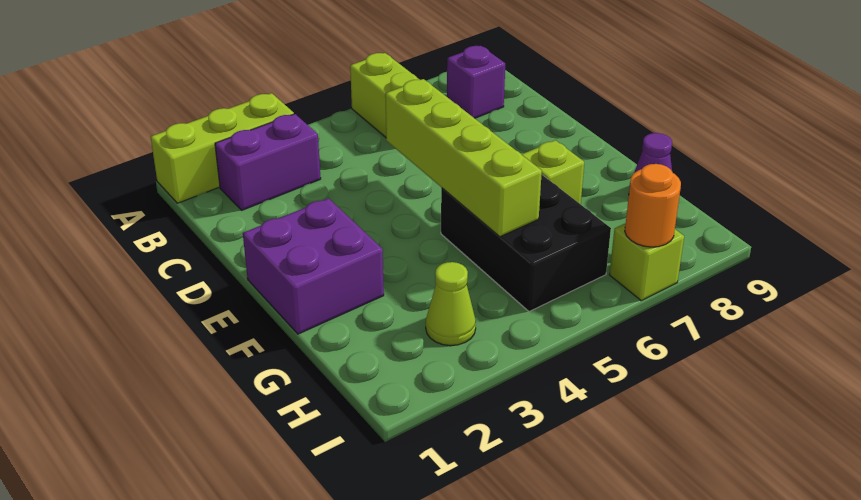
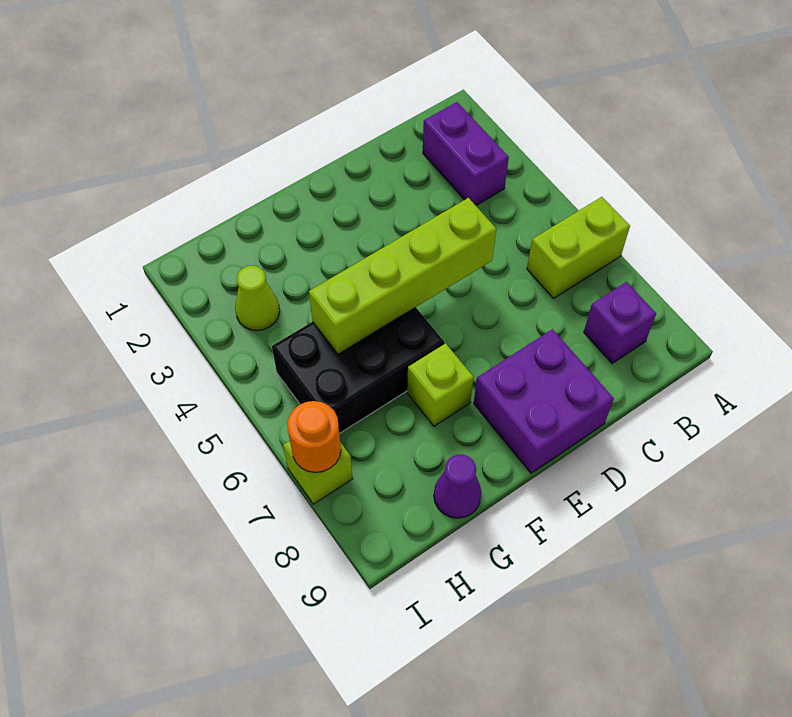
lime brick A1:A3 level 1 -> none
purple brick E1:F2 level 1 -> purple brick D8:E9 level 1

